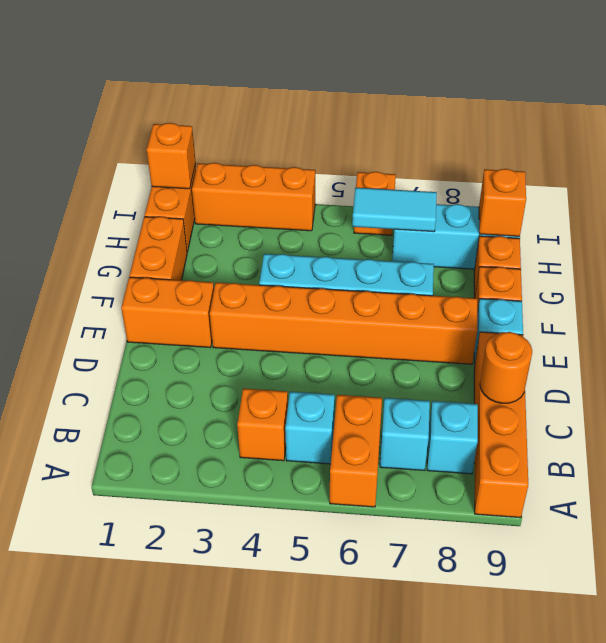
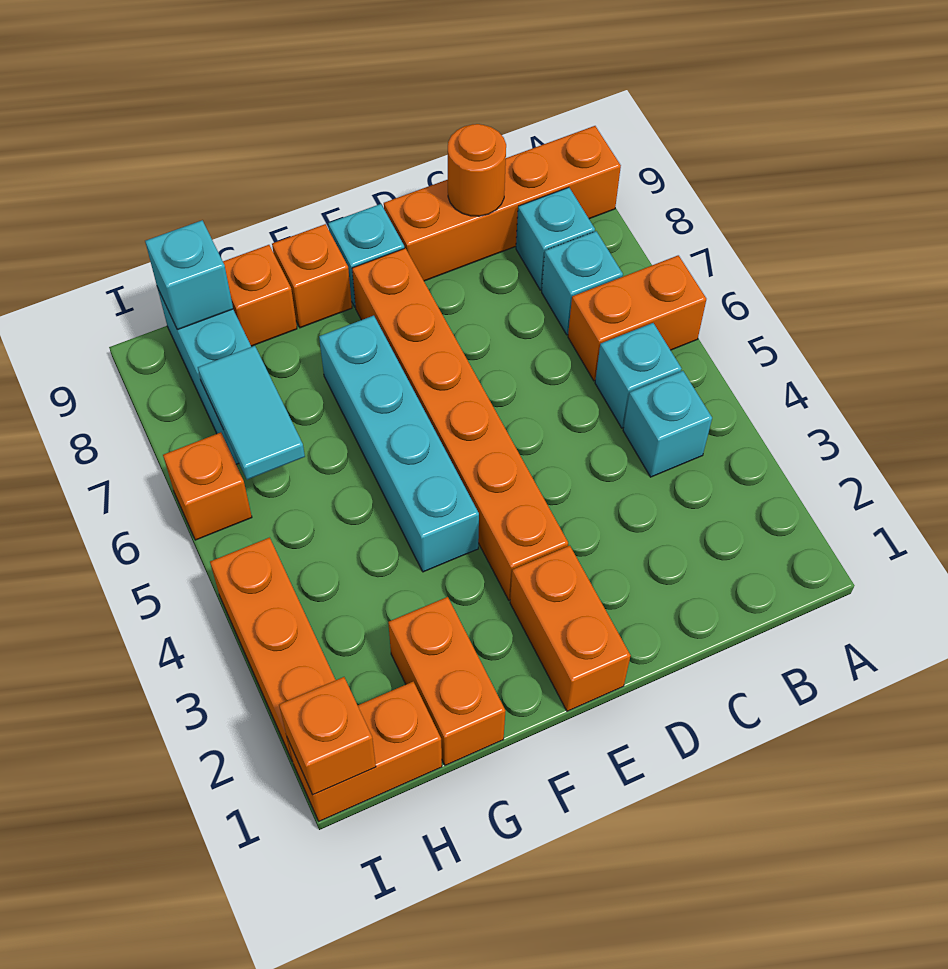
orange brick B4 level 1 -> cyan brick B4 level 1
orange brick F1:G1 level 1 -> orange brick G1:G2 level 1
orange brick H9 level 2 -> cyan brick H9 level 2

